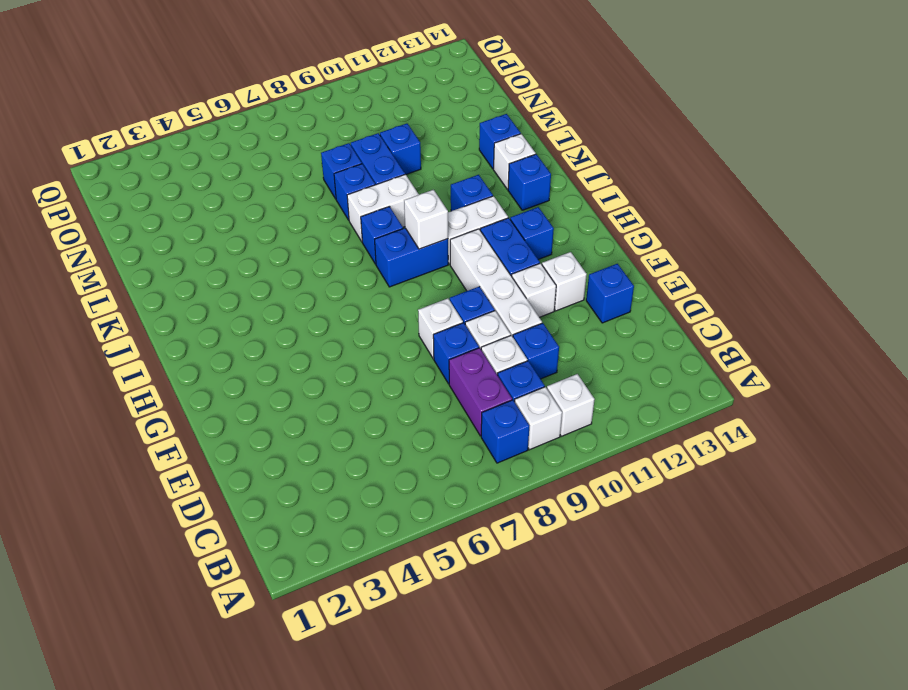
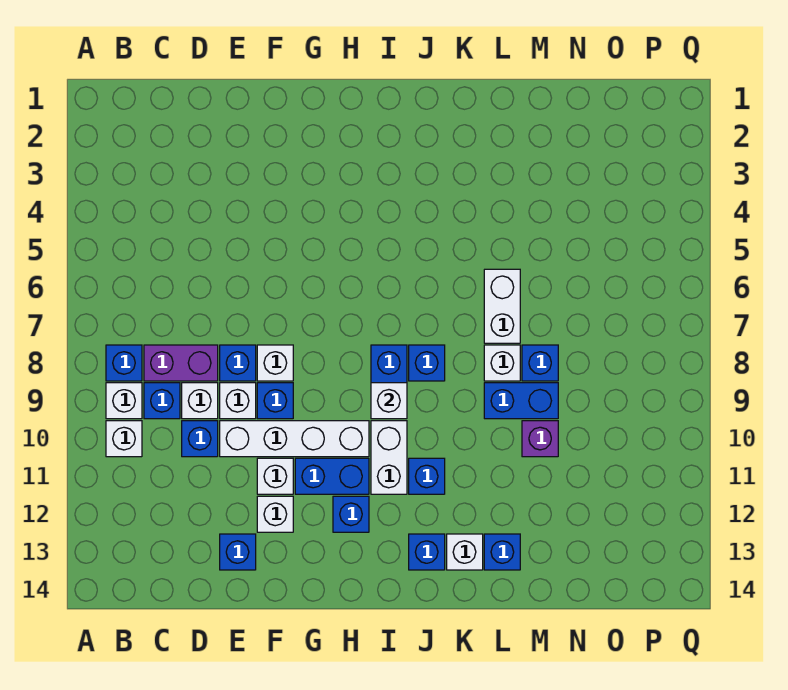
white brick K8:K9 level 1 -> white brick L6:L7 level 1
blue brick L8 level 1 -> white brick L8 level 1
blue brick M10 level 1 -> purple brick M10 level 1

